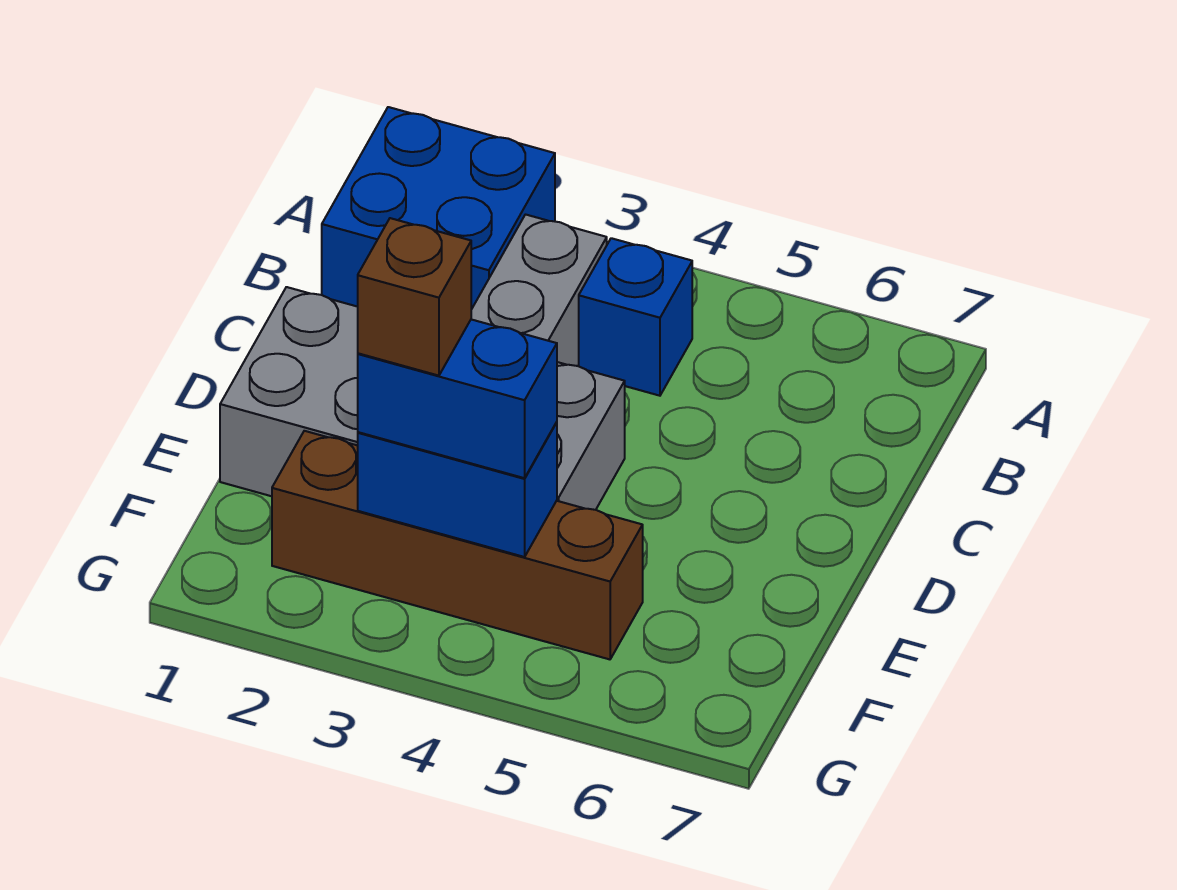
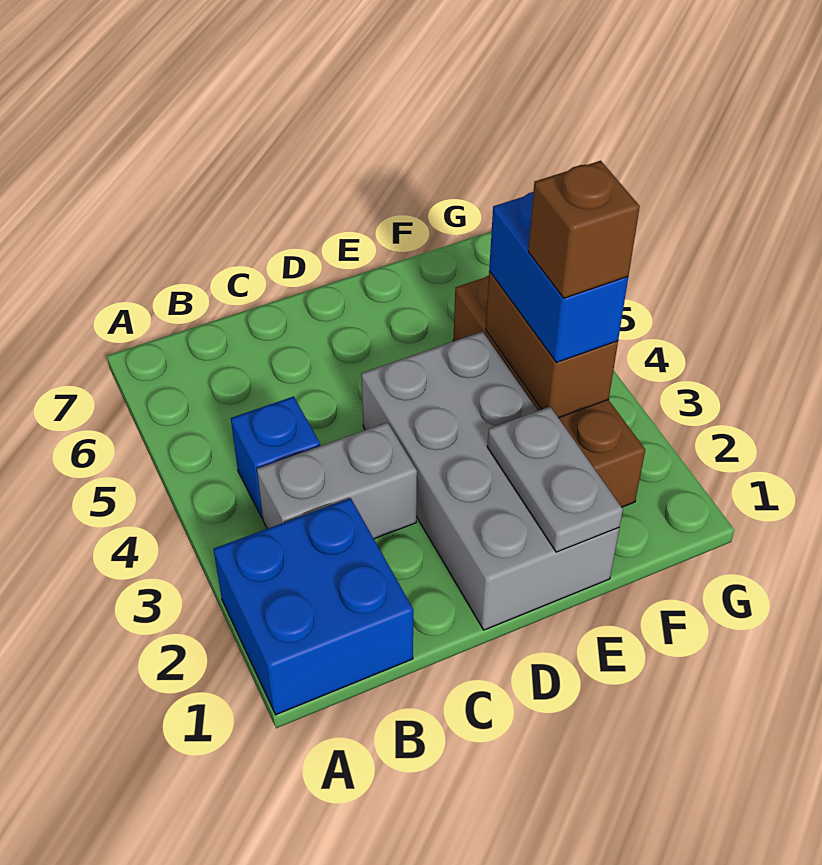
none -> grey plate E1:E2 level 2
blue brick F3:F4 level 2 -> brown brick F3:F4 level 2

